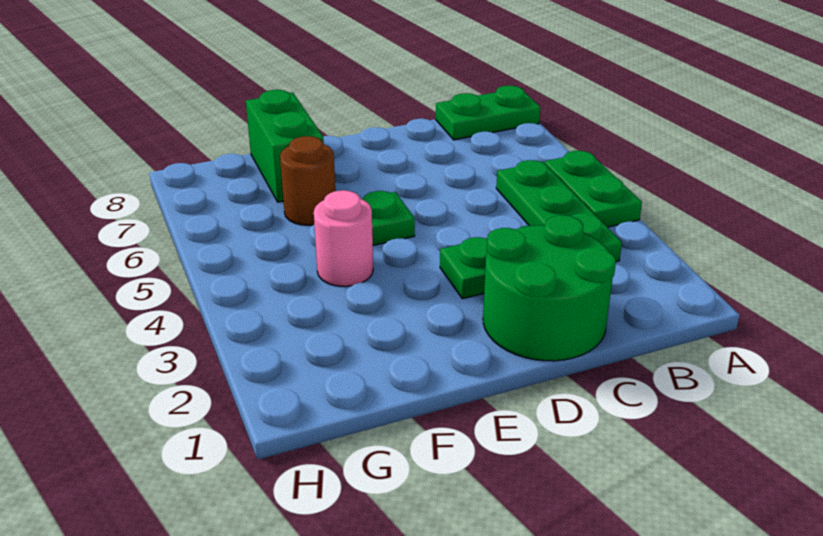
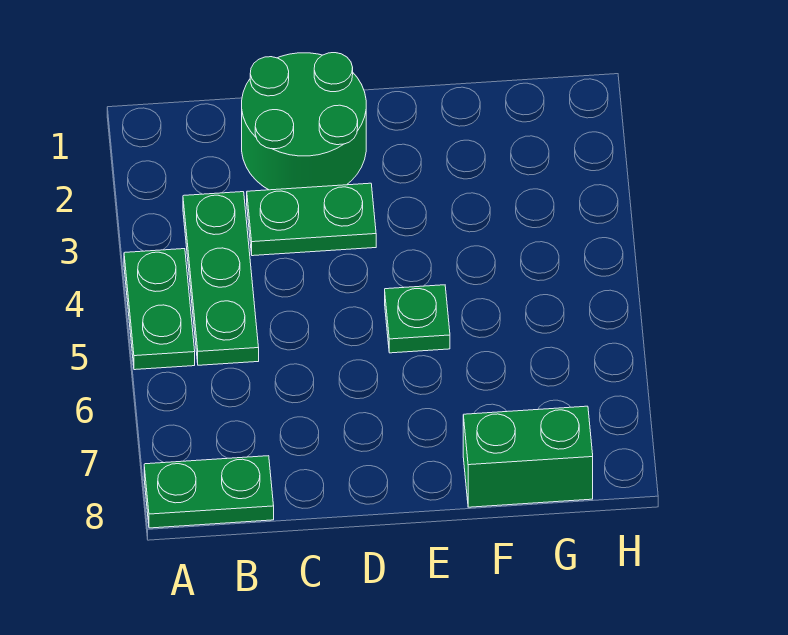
pink round brick F4 level 1 -> none
brown round brick F6 level 1 -> none
green brick F7:F8 level 1 -> green brick F8:G8 level 1

